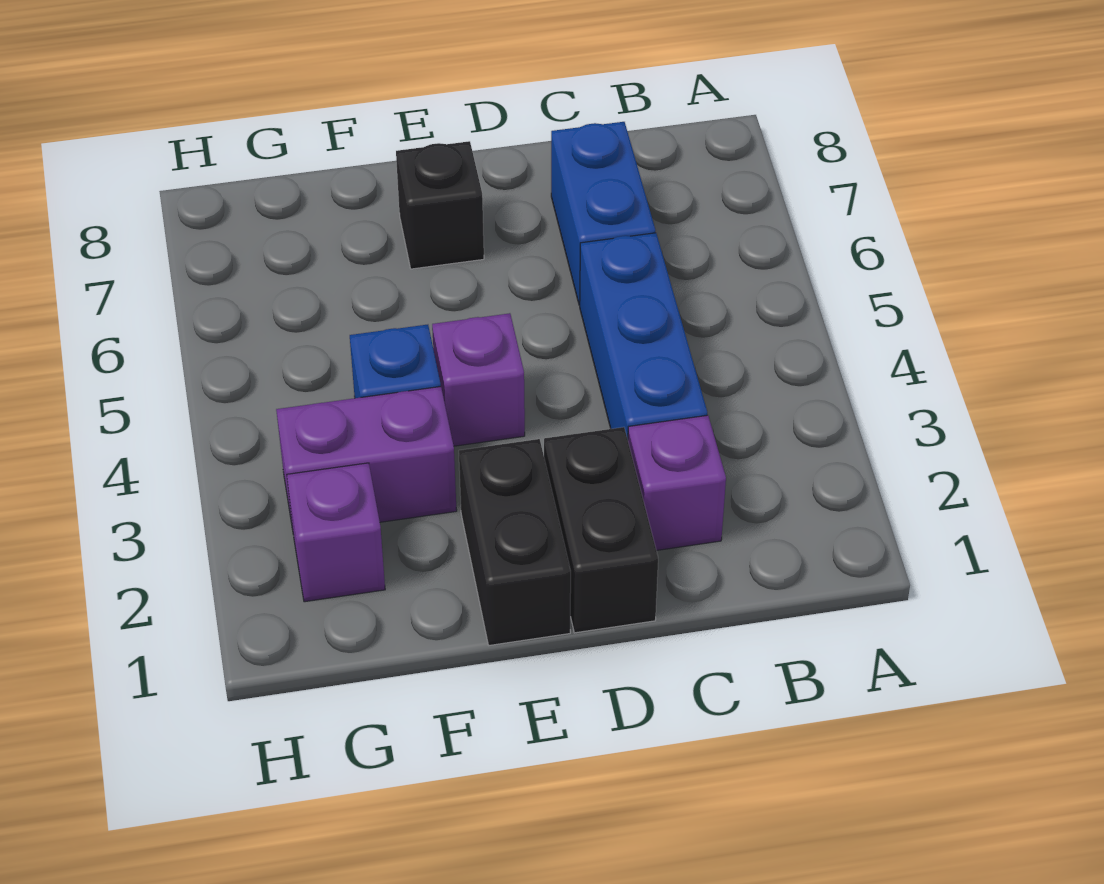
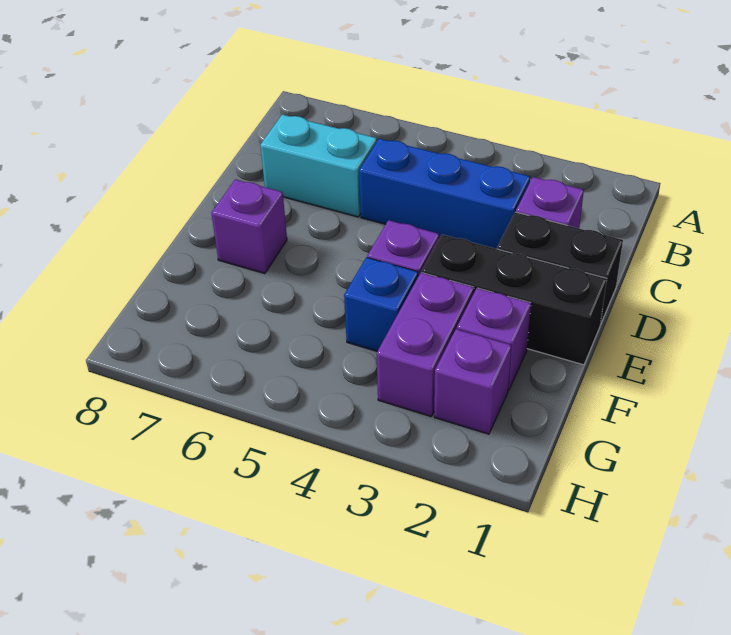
blue brick C6:C7 level 1 -> cyan brick C6:C7 level 1
black brick E1:E2 level 1 -> black brick E1:E3 level 1
black brick E7 level 1 -> purple brick E7 level 1
none -> purple brick F2 level 1

